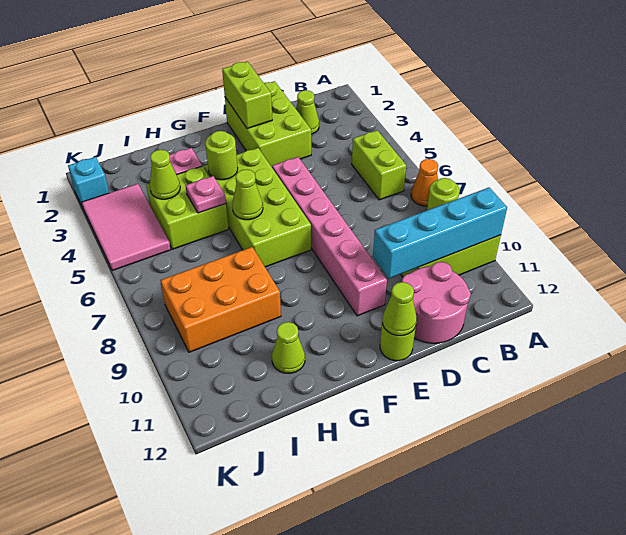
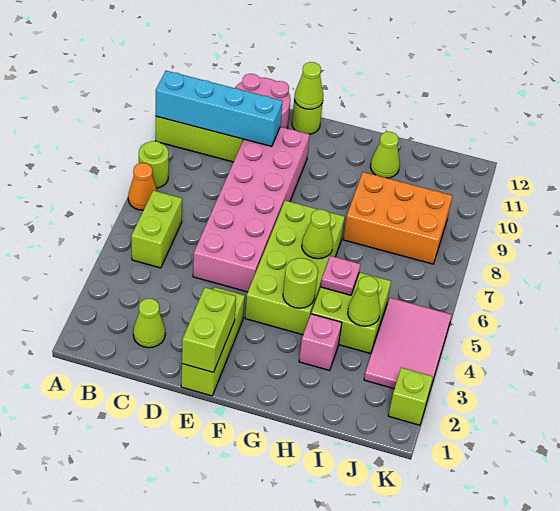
lime brick D1:E3 level 1 -> lime brick E1:E3 level 1
pink brick E5:E10 level 1 -> pink brick D5:E10 level 1
cyan brick K2 level 1 -> lime brick K2 level 1

